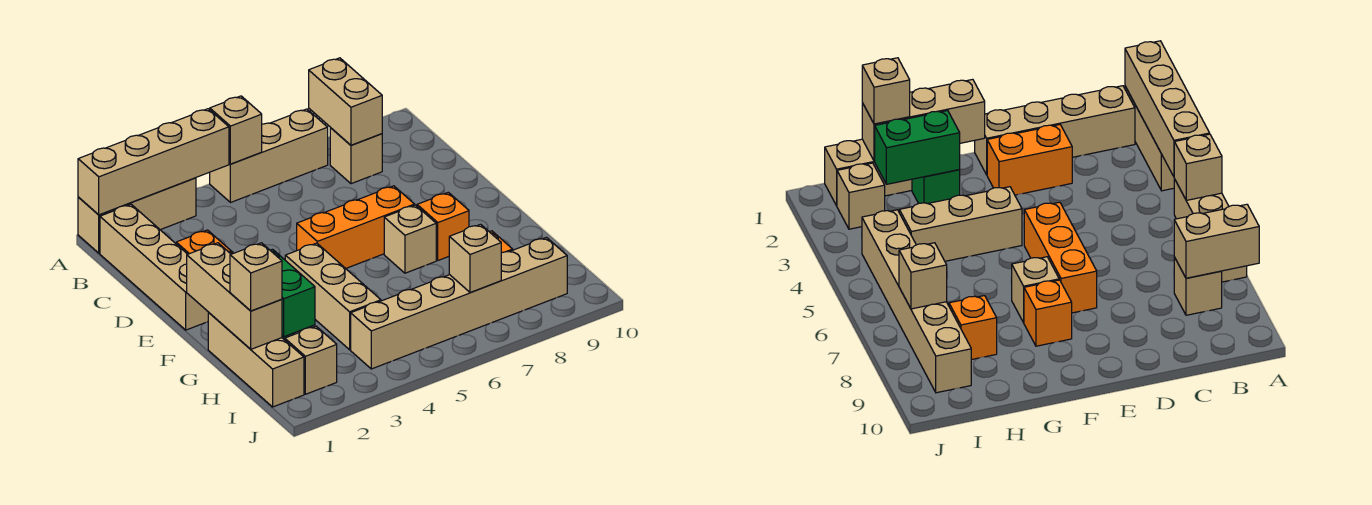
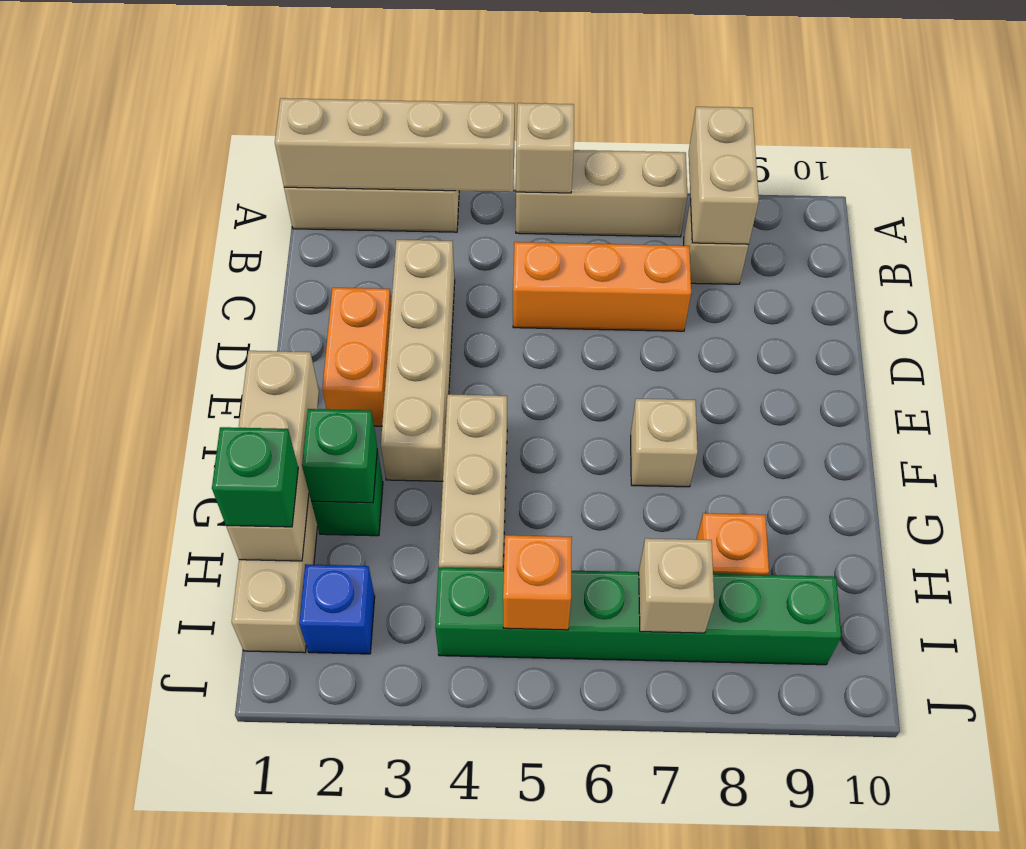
tan brick B1:E1 level 1 -> tan brick C3:F3 level 1
orange brick E5:E7 level 1 -> orange brick C5:C7 level 1
orange brick F8 level 1 -> orange brick I5 level 2
green brick G2:H2 level 2 -> green brick G2 level 2
tan brick H1 level 3 -> green brick H1 level 3
tan brick I2 level 1 -> blue brick I2 level 1
tan brick I4:I9 level 1 -> green brick I4:I9 level 1

